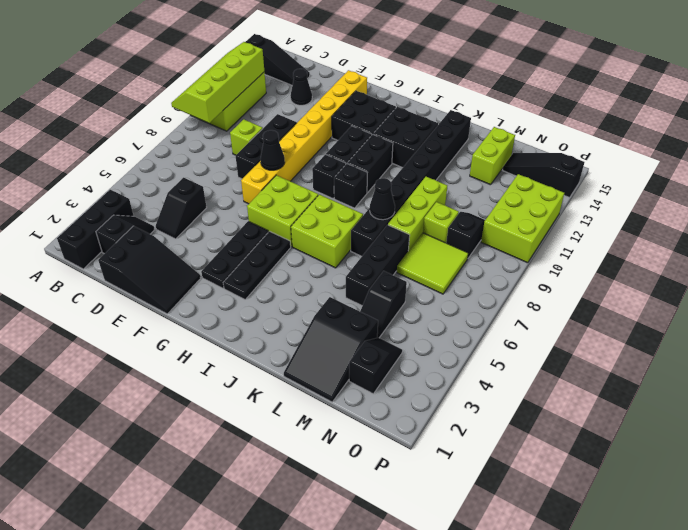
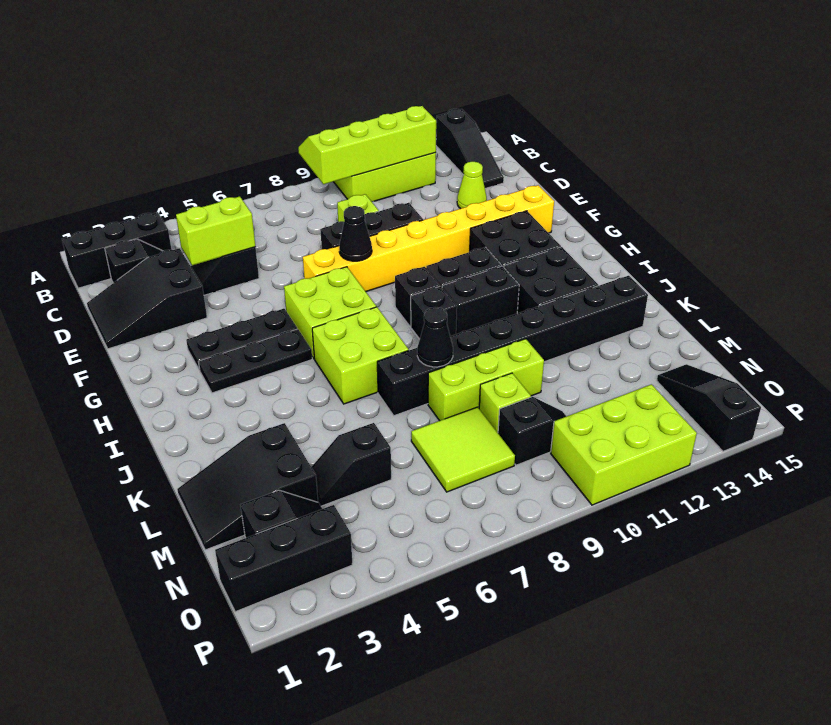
black slope D1:F2 level 1 top D -> black slope D1:E3 level 1 top 3
black cone D13 level 1 -> lime cone D13 level 1
black brick L5:L7 level 1 -> black brick O1:O3 level 1
lime brick M13:M14 level 1 -> lime brick D4:D5 level 2

